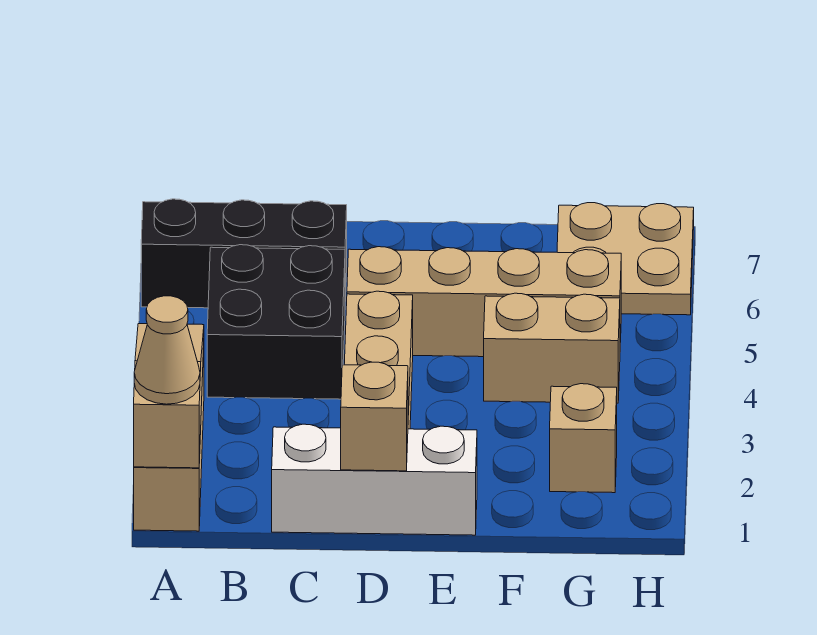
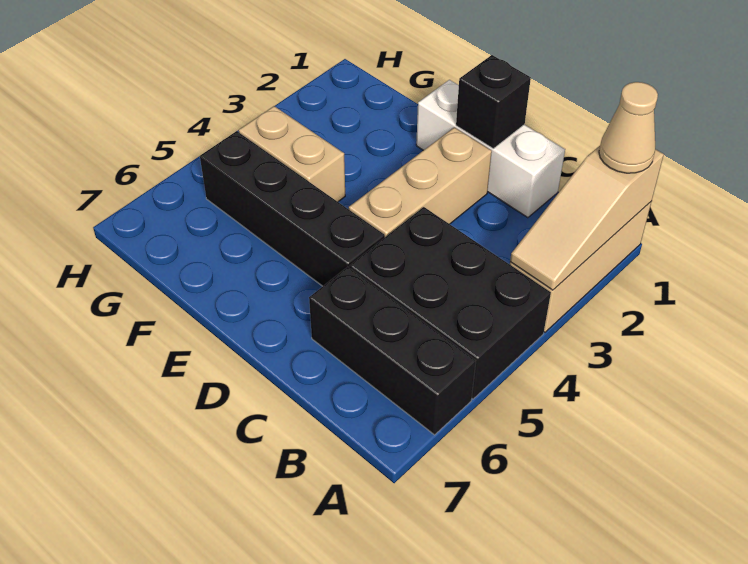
black brick B4:C5 level 1 -> black brick A4:C5 level 1
tan brick D1 level 2 -> black brick D1 level 2
tan brick D5:G5 level 1 -> black brick D5:G5 level 1
tan brick G2 level 1 -> none
tan plate G6:H7 level 1 -> none

